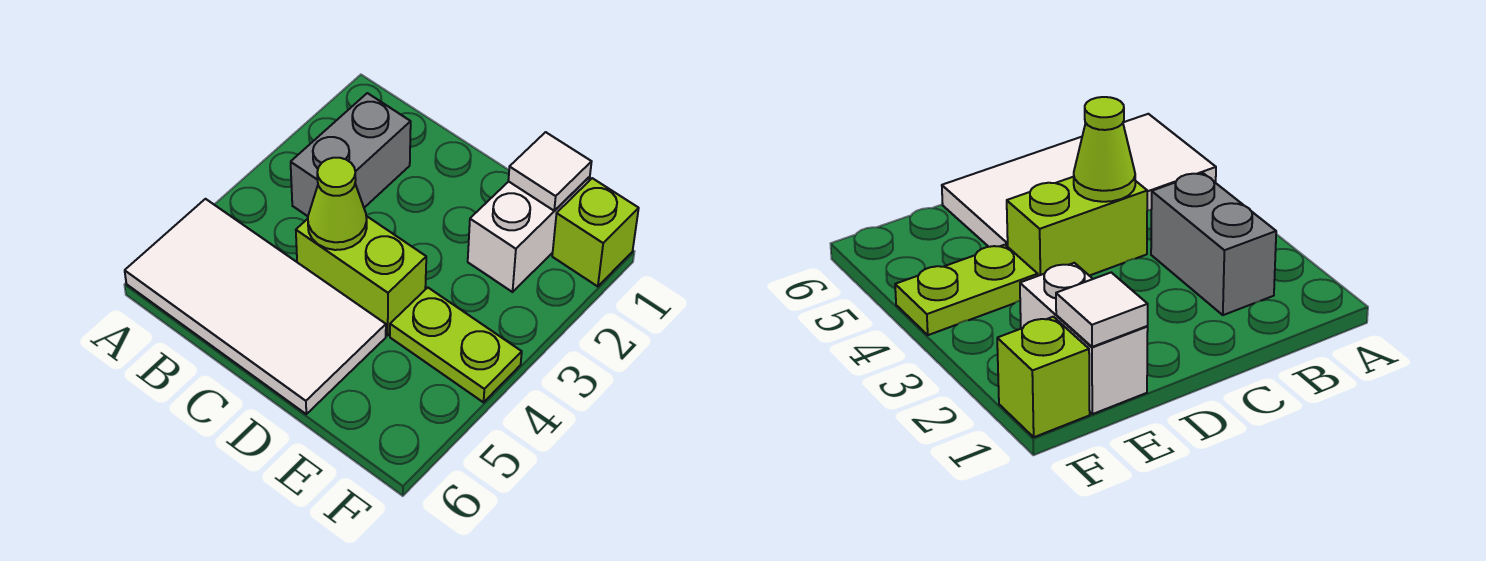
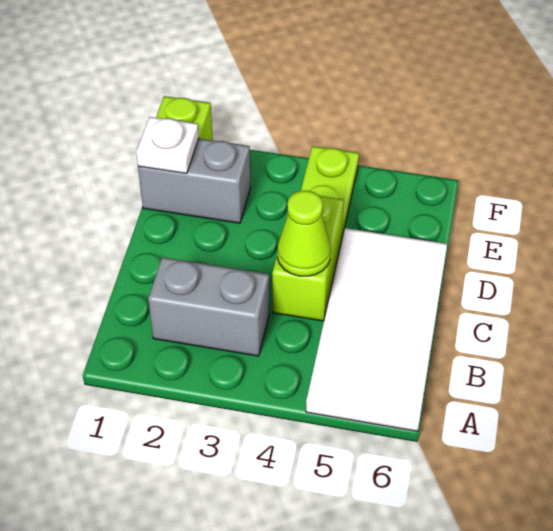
white brick E1:E2 level 1 -> grey brick E1:E2 level 1
white tile E1 level 2 -> white plate E1 level 2

